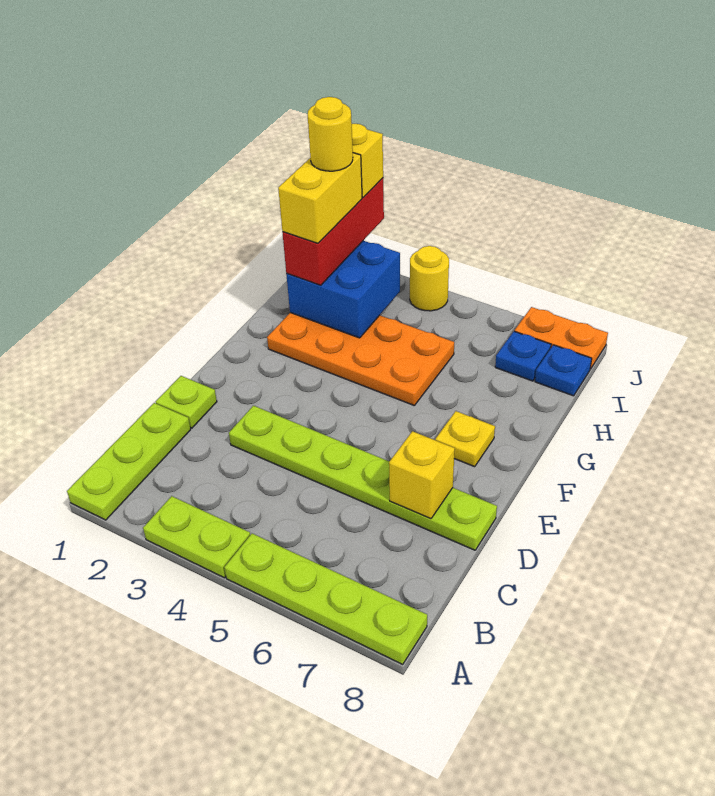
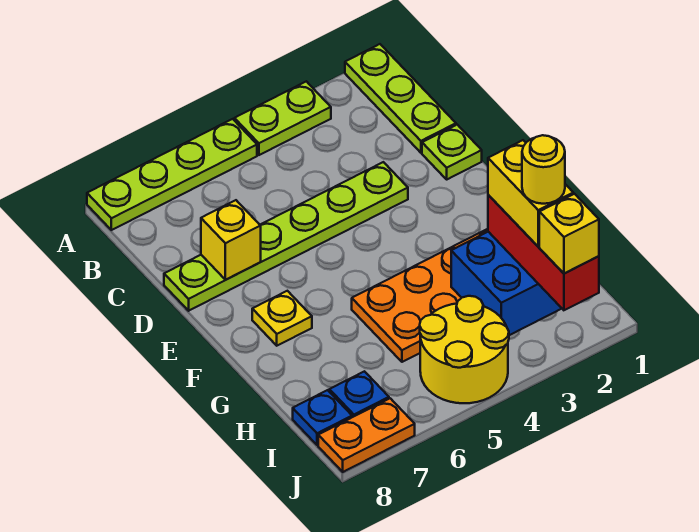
yellow round brick J4 level 1 -> yellow round brick I4:J5 level 1

